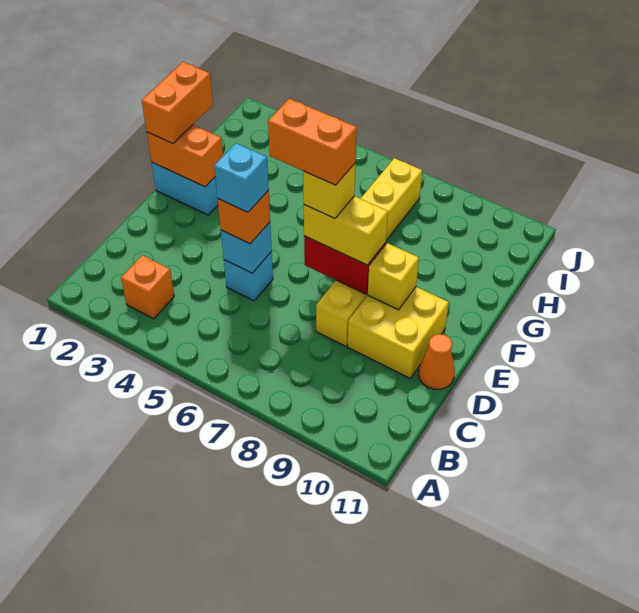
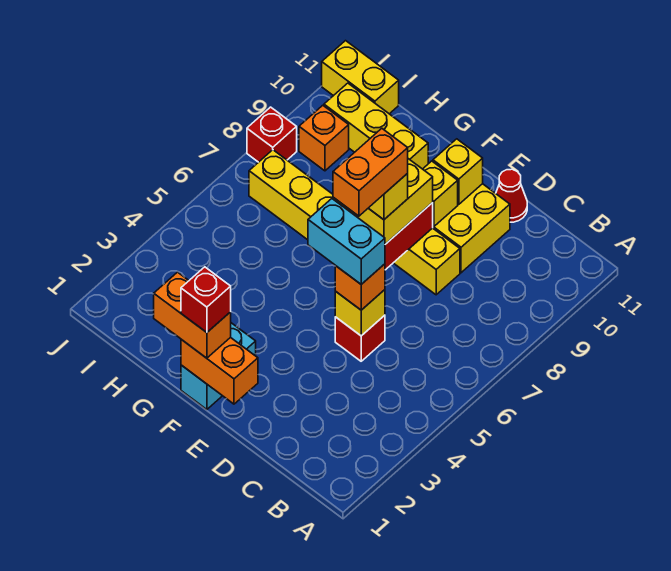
orange brick B3 level 1 -> orange brick I9 level 1
cyan brick D5 level 1 -> red brick D5 level 1
cyan brick D5 level 2 -> yellow brick D5 level 2
cyan brick D5 level 4 -> cyan brick D5:E5 level 4
orange cone D11 level 1 -> red cone D11 level 1
none -> yellow brick E10 level 2
orange brick F1:F2 level 2 -> orange brick E1:F1 level 2
none -> red brick F1 level 4
none -> yellow brick G10:I10 level 1
none -> yellow brick I11:J11 level 1
none -> red brick J8 level 1

